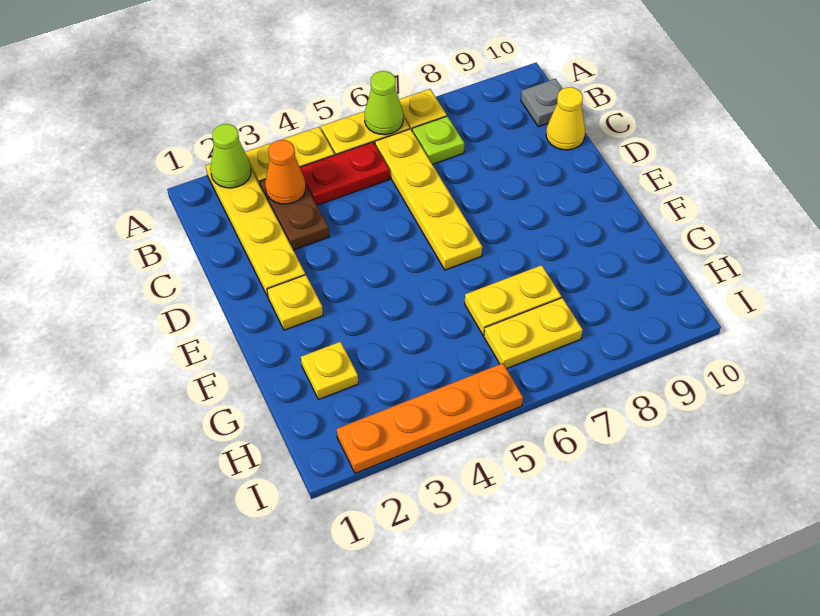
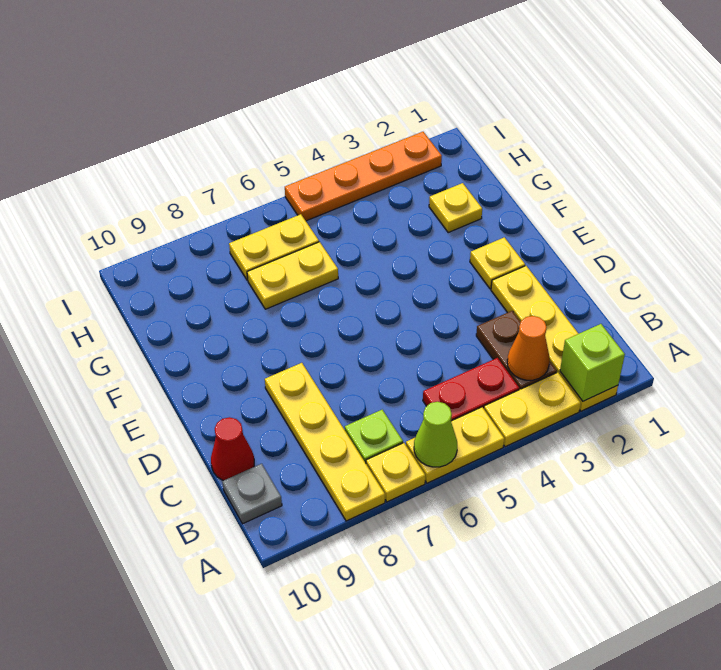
lime cone A2 level 2 -> lime brick A2 level 2
yellow plate B6:E6 level 1 -> yellow plate A8:D8 level 1
yellow cone C10 level 1 -> red cone C10 level 1

